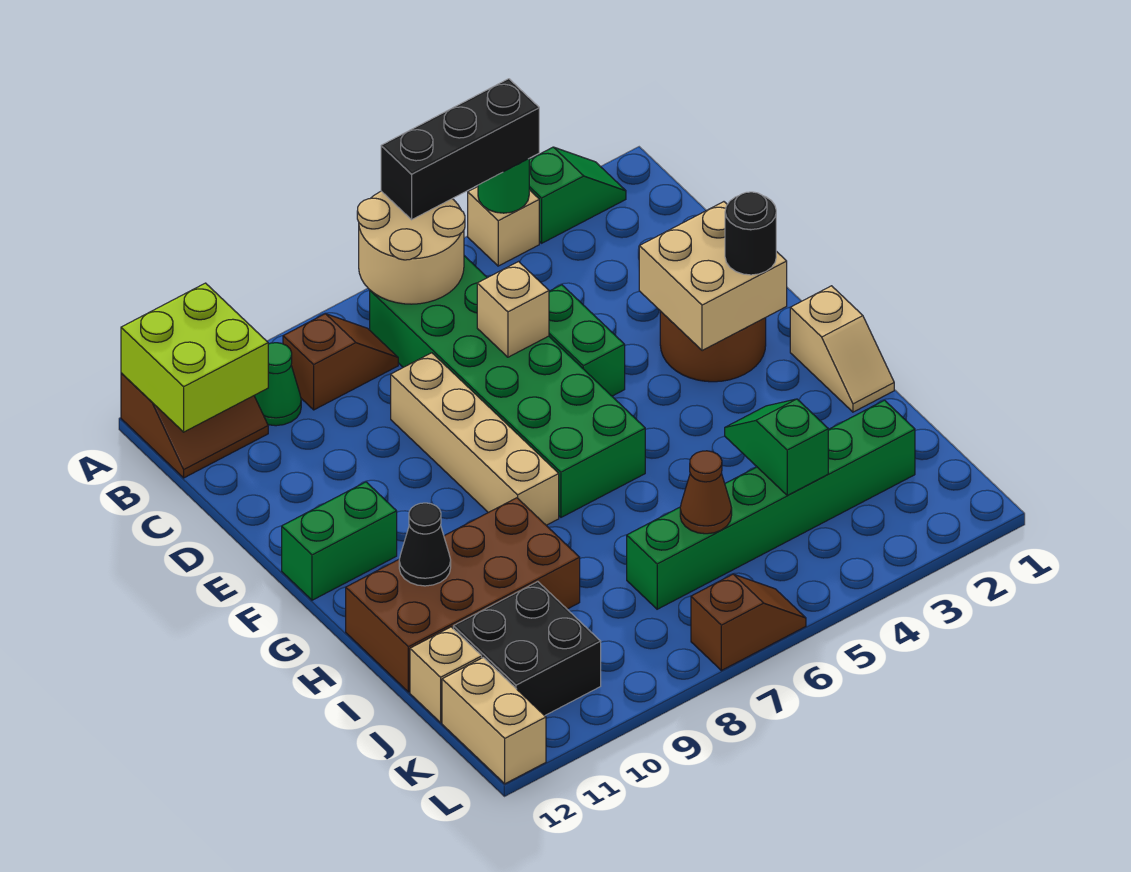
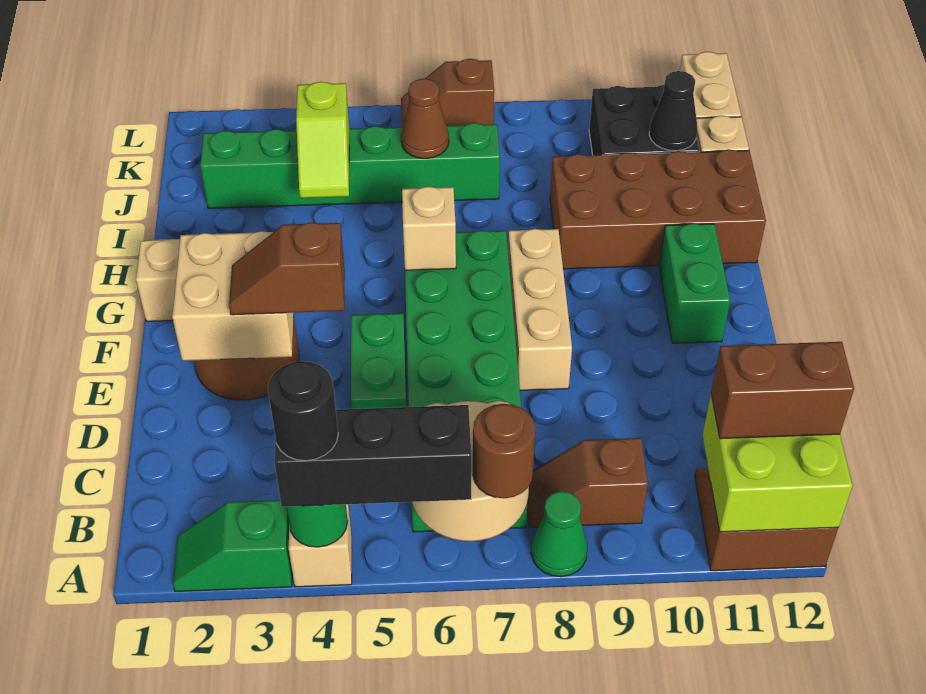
none -> brown round brick A7 level 3
green cone B10 level 1 -> green cone A8 level 1
none -> brown brick B11:B12 level 3
tan brick D6 level 2 -> tan brick G6 level 2
tan brick D8:G8 level 1 -> tan brick E8:G8 level 1
none -> brown slope E3:E4 level 3 top 4
black round brick F2 level 3 -> black round brick A4 level 4
green brick F11:F12 level 1 -> green brick F11:G11 level 1
black cone H11 level 2 -> black cone J11 level 2
green slope I4:J4 level 2 top J -> lime slope I4:J4 level 2 top J

